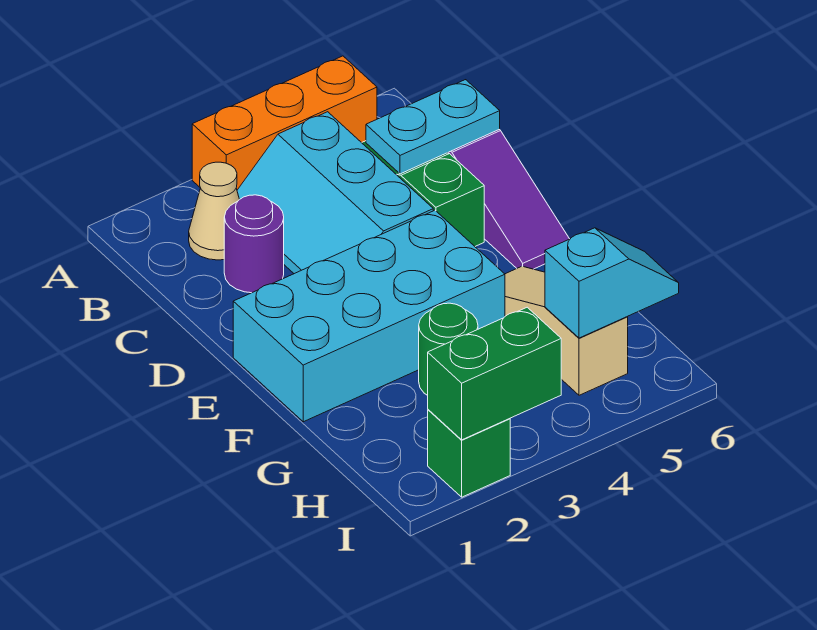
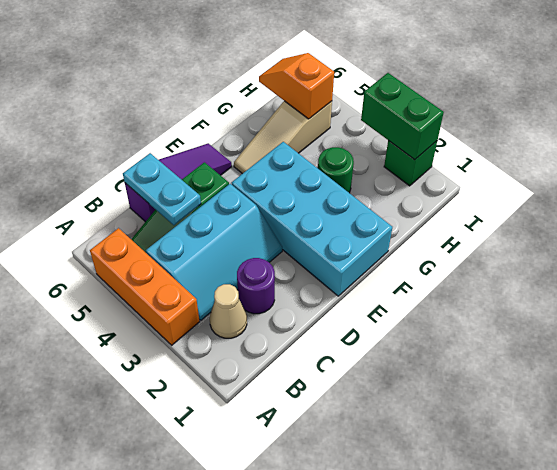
cyan slope H5:H6 level 2 top 5 -> orange slope H5:H6 level 2 top 5

